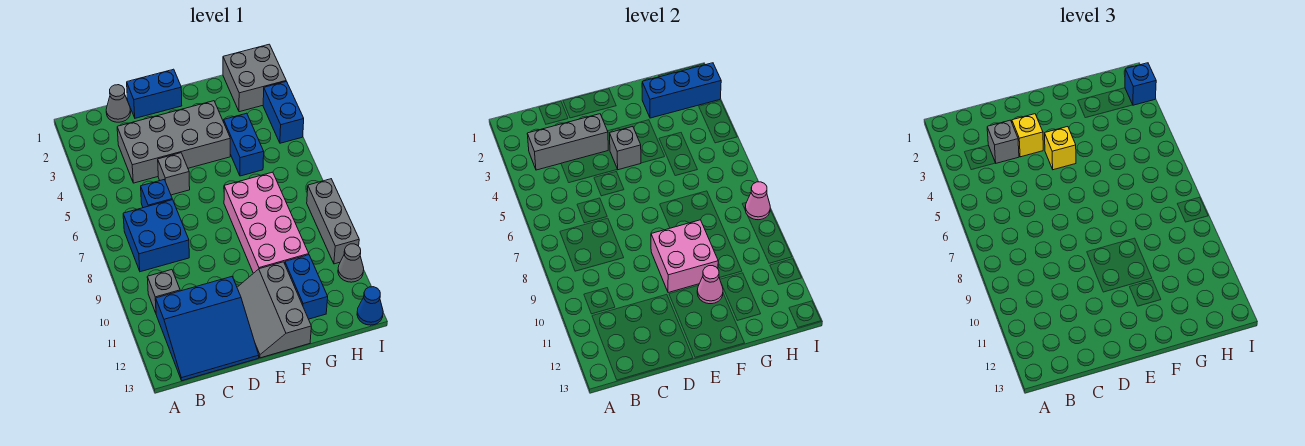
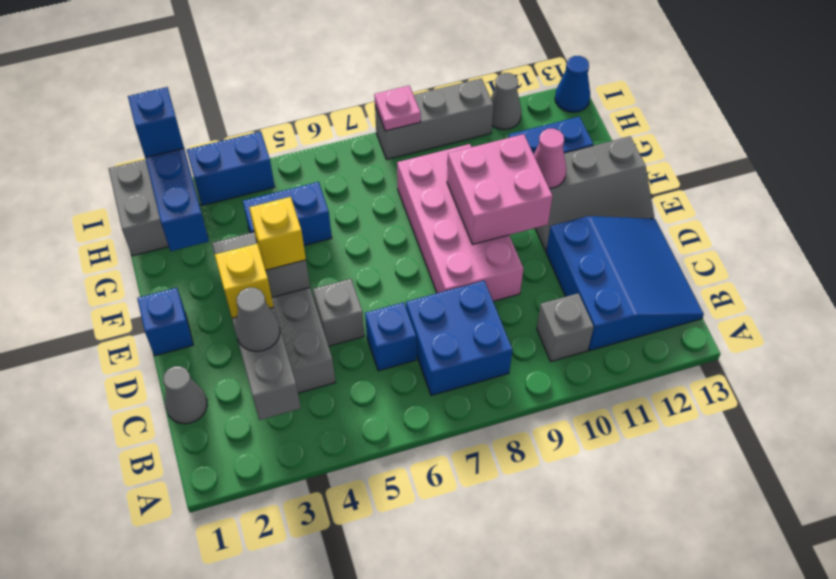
grey brick C3 level 3 -> grey cone C3 level 3
blue brick D1:E1 level 1 -> blue brick E1 level 1
pink brick F7:G10 level 1 -> pink brick D8:G9 level 1
pink cone I8 level 2 -> pink plate I8 level 2

